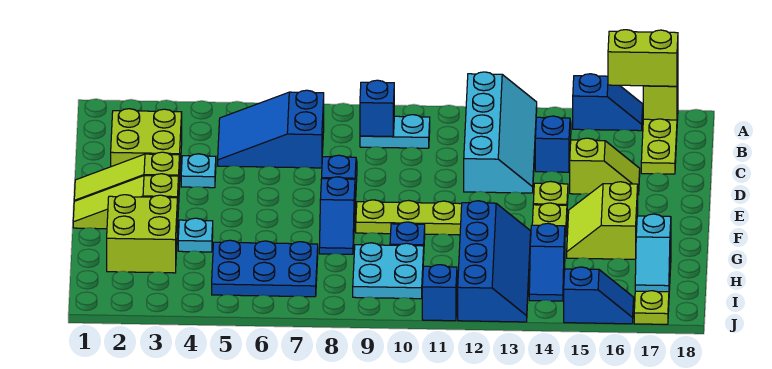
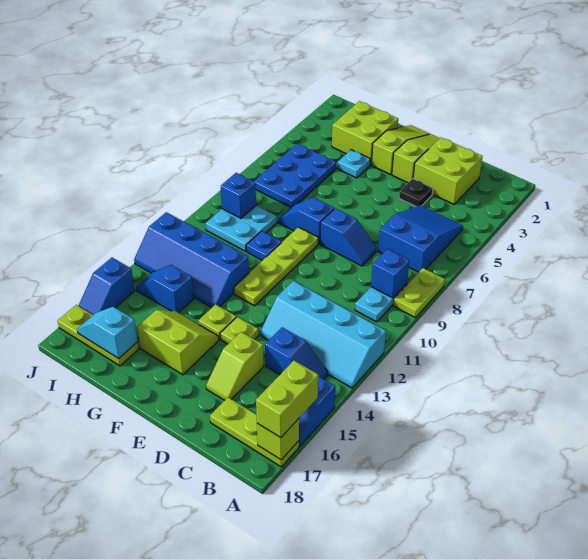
none -> lime plate A8:A9 level 1
cyan plate D4 level 1 -> black plate D4 level 1
blue brick J11 level 1 -> blue brick I9 level 2

